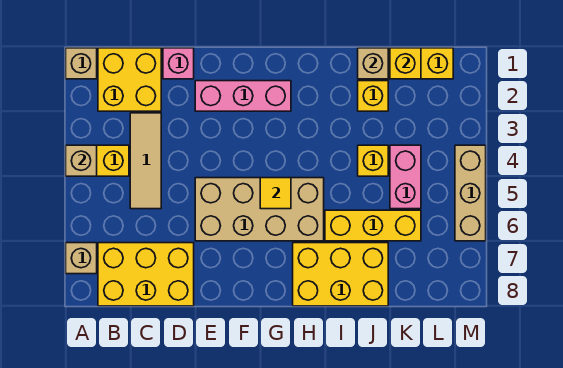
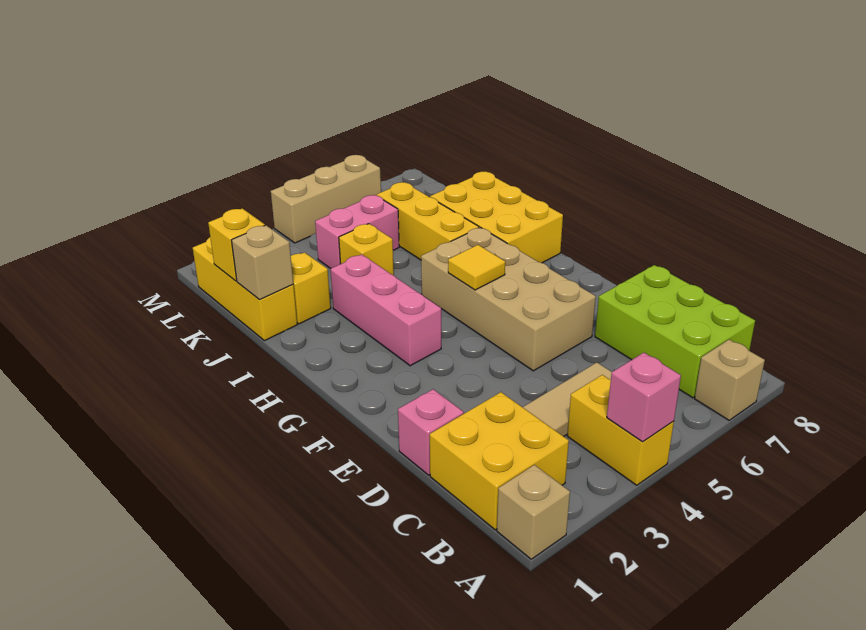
tan brick A4 level 2 -> pink brick A4 level 2
yellow brick B7:D8 level 1 -> lime brick B7:D8 level 1
pink brick E2:G2 level 1 -> pink brick G3:I3 level 1

